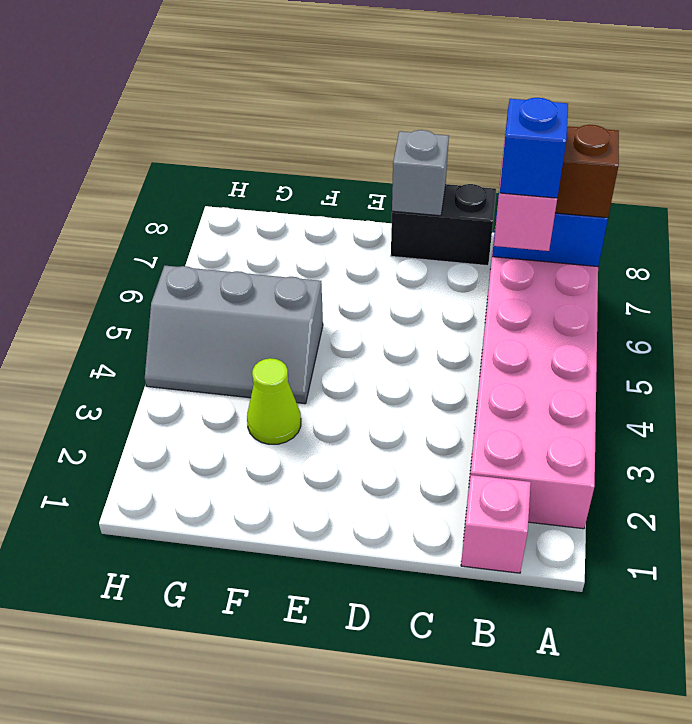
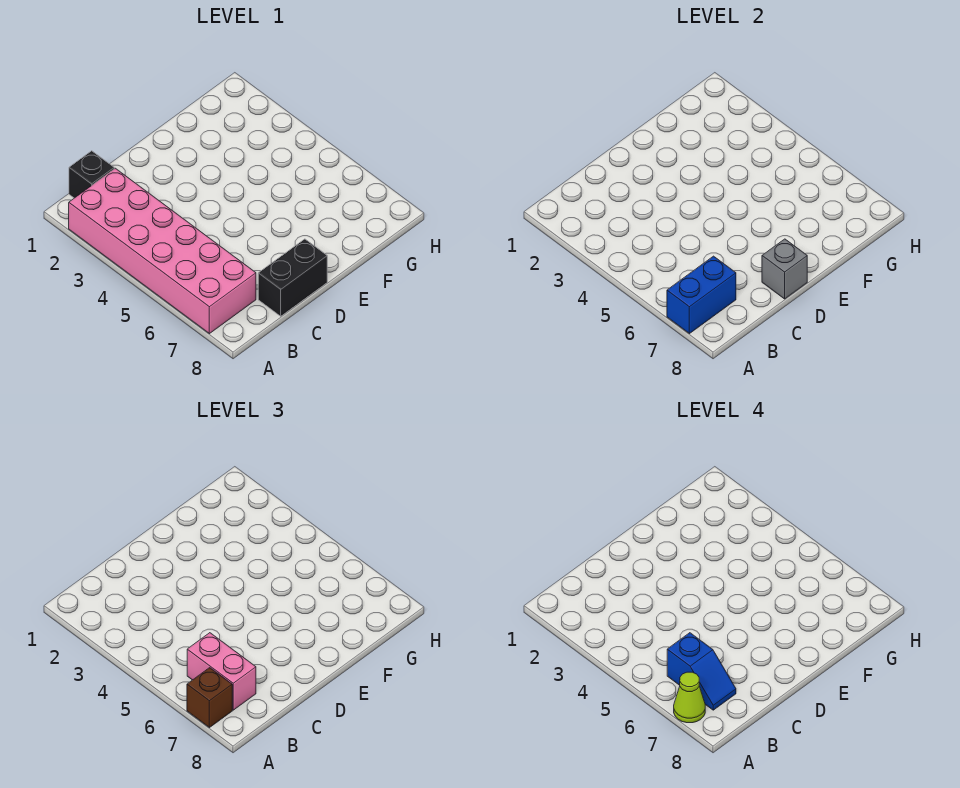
pink brick B1 level 1 -> black brick B1 level 1
lime cone F3 level 1 -> lime cone A7 level 4
grey slope F4:H5 level 1 top 5 -> none

